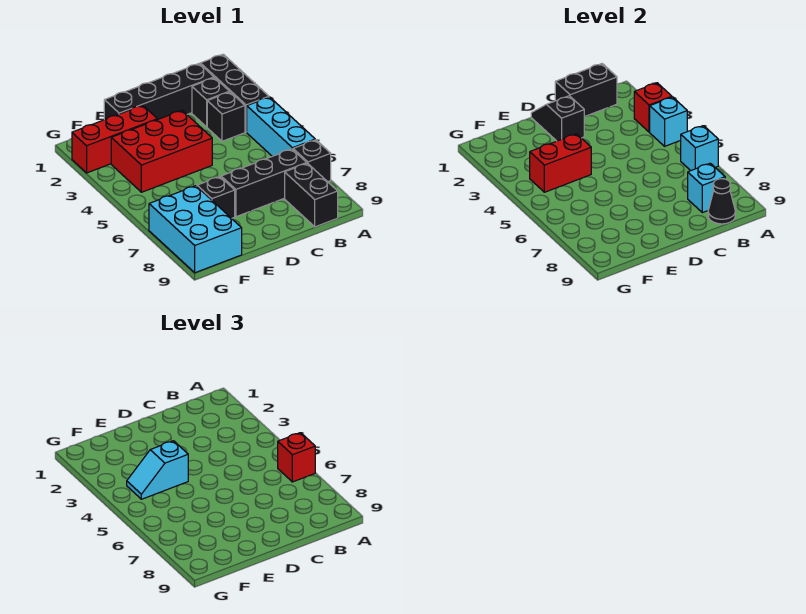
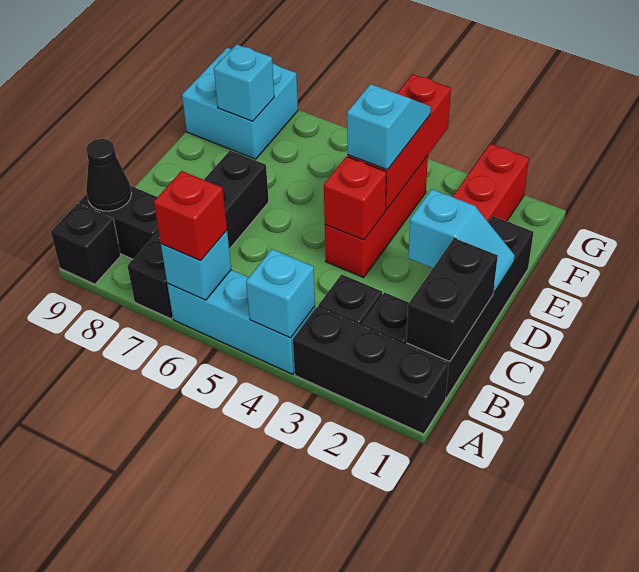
red brick A3 level 2 -> red brick D4 level 2
cyan brick B8 level 2 -> cyan brick F8 level 2
black slope D1:D2 level 2 top 2 -> cyan slope D1:D2 level 2 top 2
red brick D3:F4 level 1 -> red brick D4:F4 level 1
red brick E4:F4 level 2 -> red brick E4:G4 level 2
black brick E7 level 1 -> black brick A9 level 1
cyan brick F7:G9 level 1 -> cyan brick F8:G9 level 1

